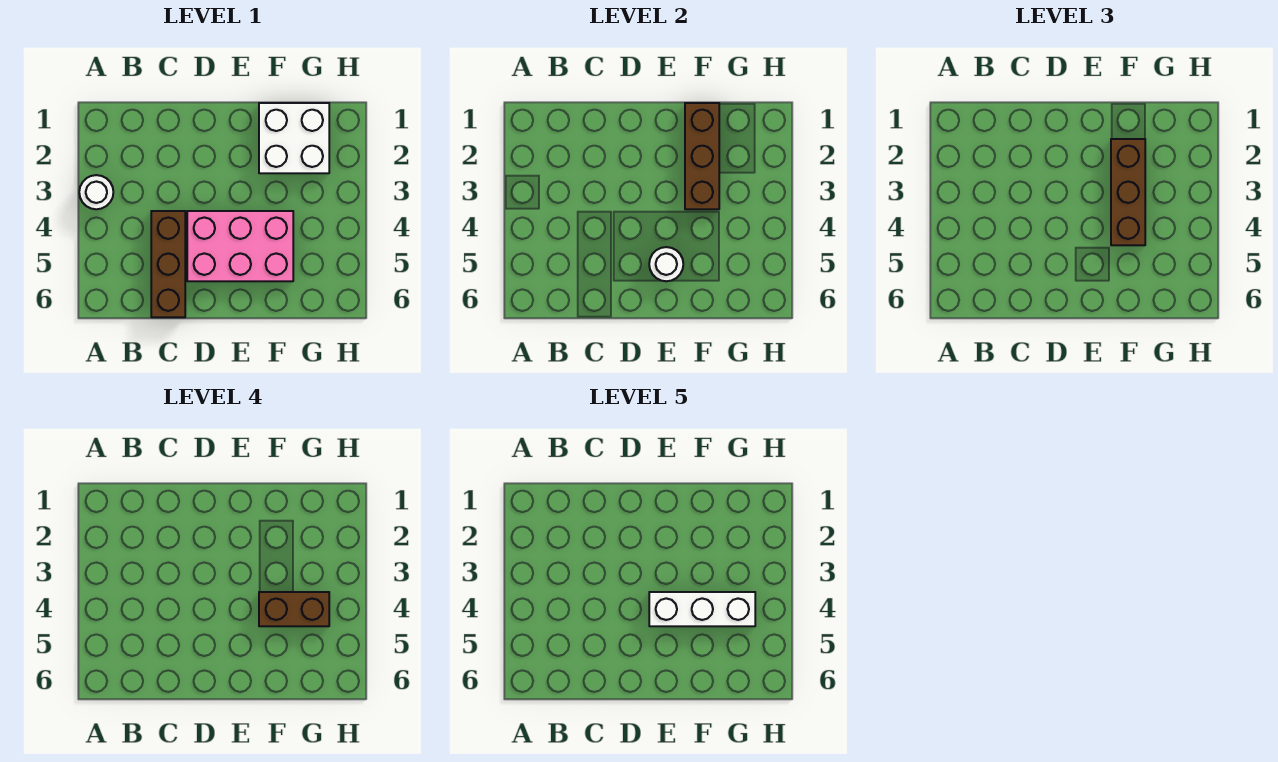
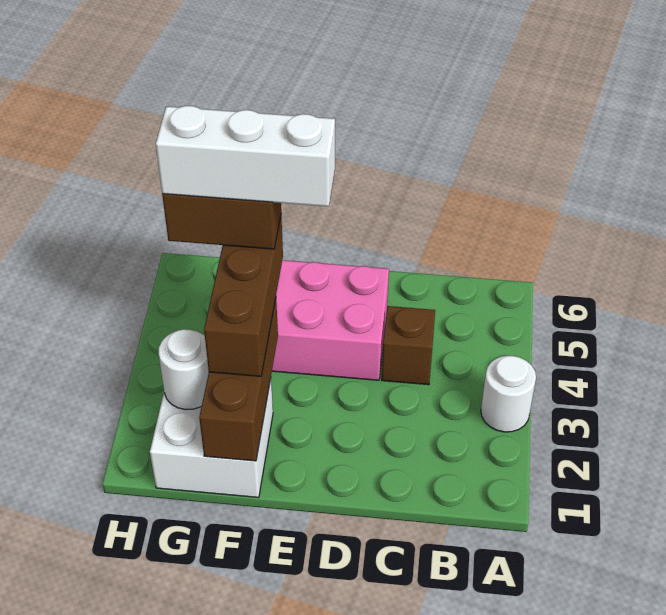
brown brick C4:C6 level 1 -> brown brick C4 level 1
white round brick E5 level 2 -> white round brick G2 level 2

